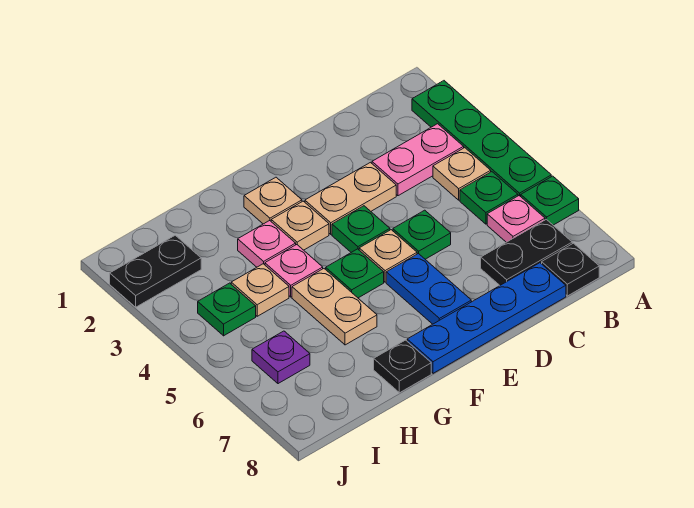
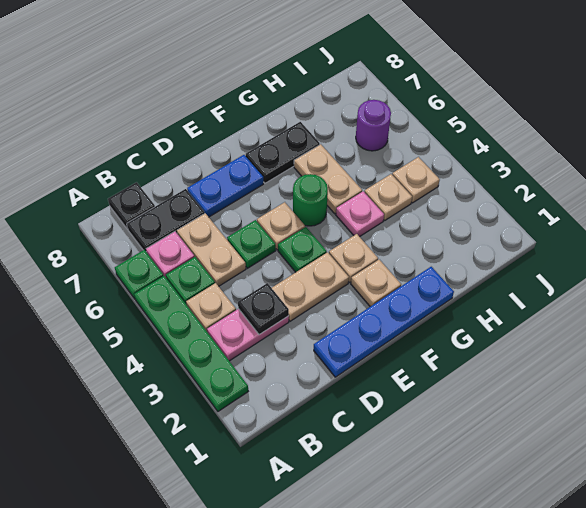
none -> tan plate C5:C6 level 1
blue plate C8:F8 level 1 -> blue plate D1:G1 level 1
blue plate E6:E7 level 1 -> blue plate D7:E7 level 1
green plate F5 level 1 -> green round brick F5 level 1
pink plate G3 level 1 -> none
black plate G8 level 1 -> black plate C3 level 2
black plate I2:J2 level 1 -> black plate F7:G7 level 1
green plate I4 level 1 -> tan plate I4 level 1
purple plate I6 level 1 -> purple round brick I6 level 1

